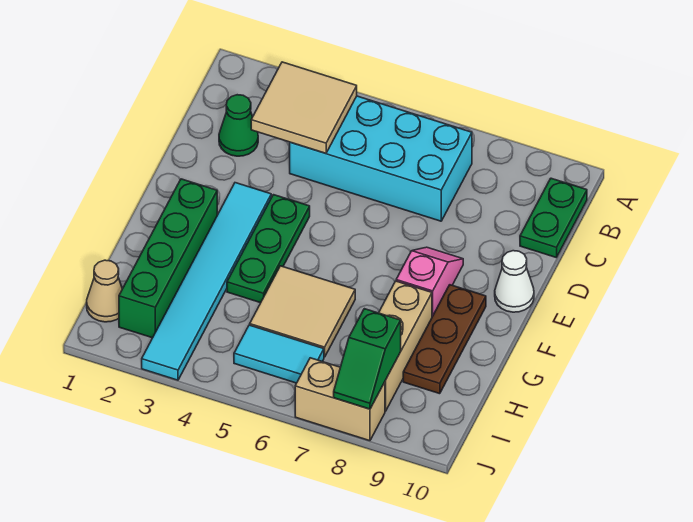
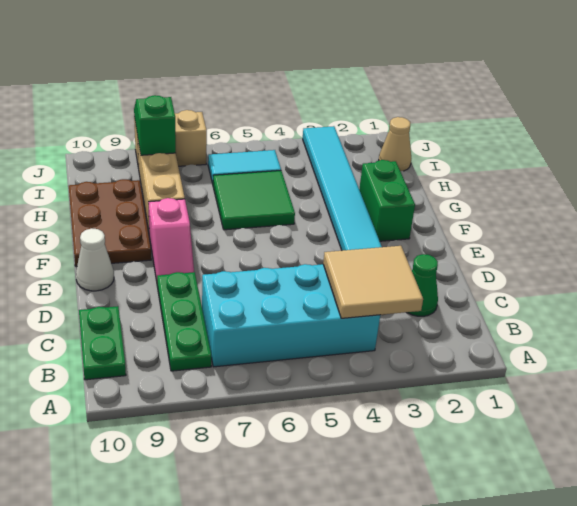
green plate E4:G4 level 1 -> green plate B8:D8 level 1
green brick F2:I2 level 1 -> green brick F2:G2 level 1
brown plate F9:H9 level 1 -> brown plate F9:H10 level 1
tan tile G5:H6 level 1 -> green tile G5:H6 level 1

